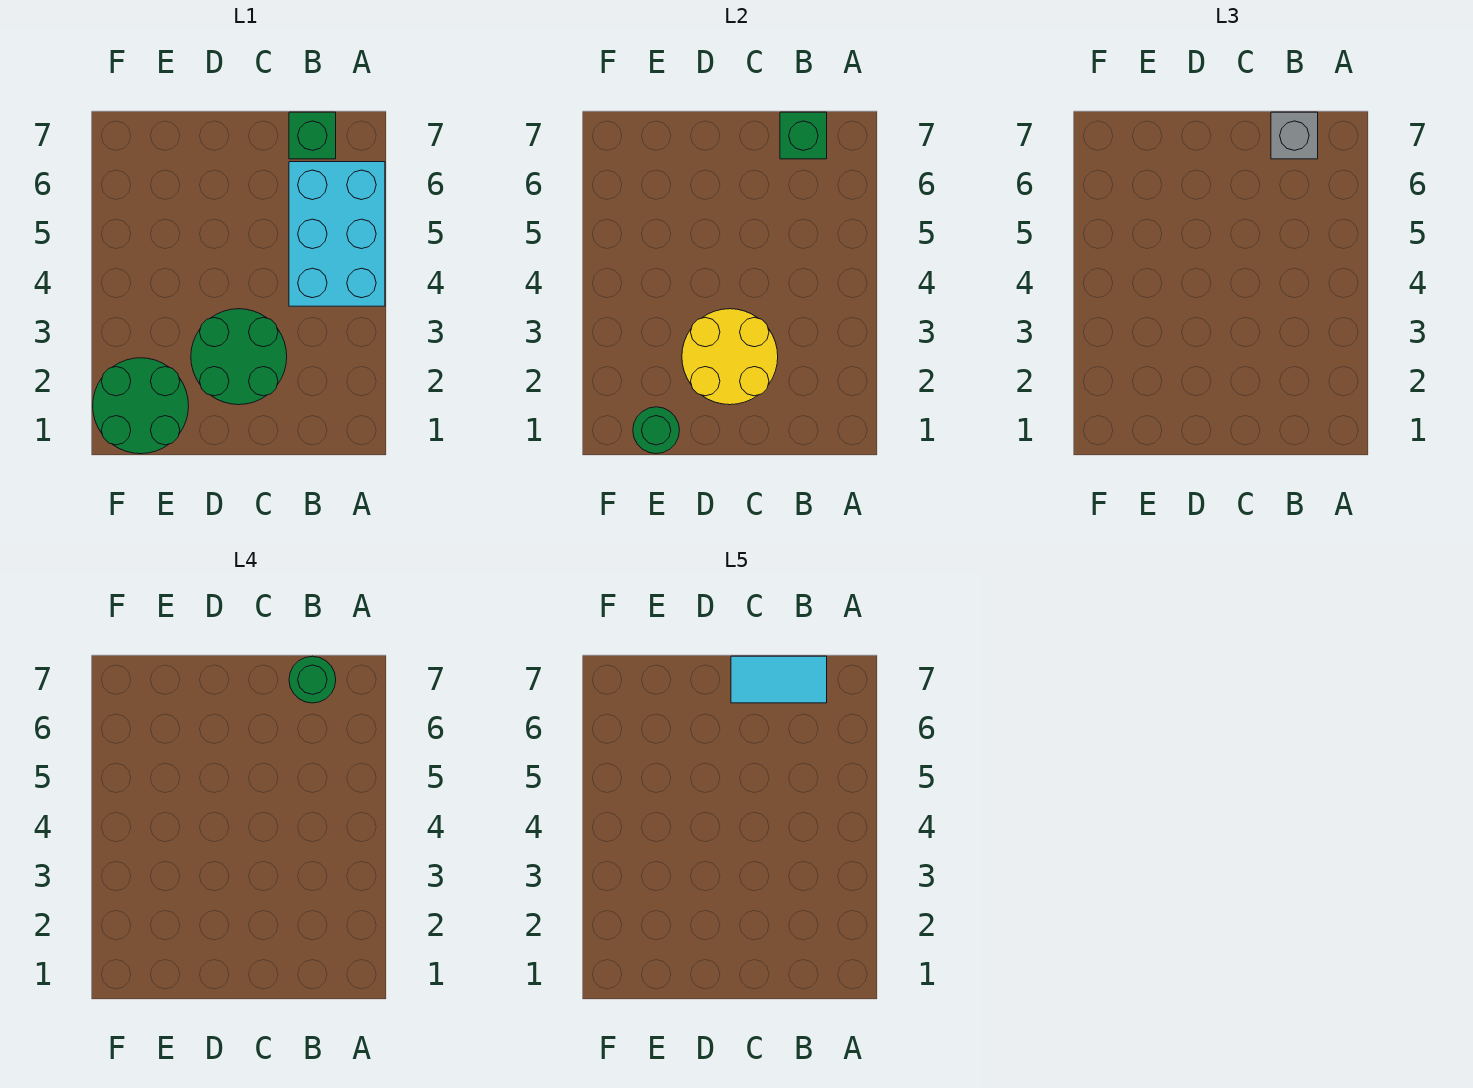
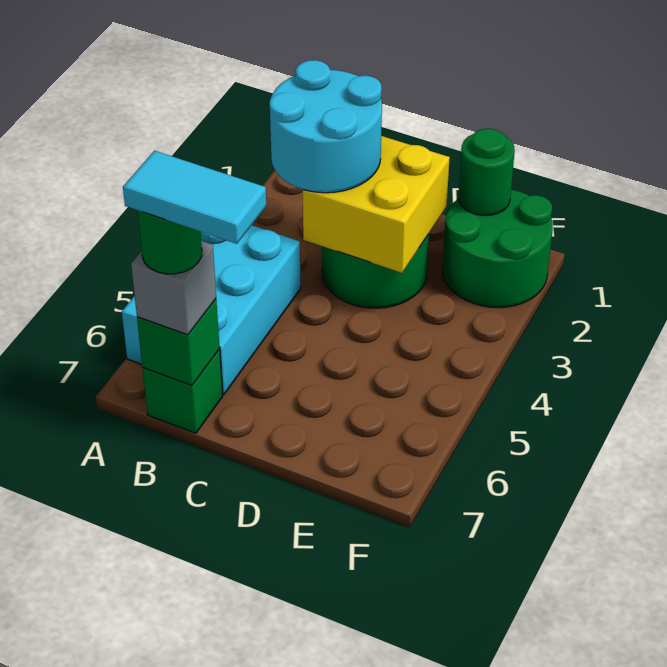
none -> cyan round brick B2:C3 level 3
yellow round brick C2:D3 level 2 -> yellow brick C2:D3 level 2

